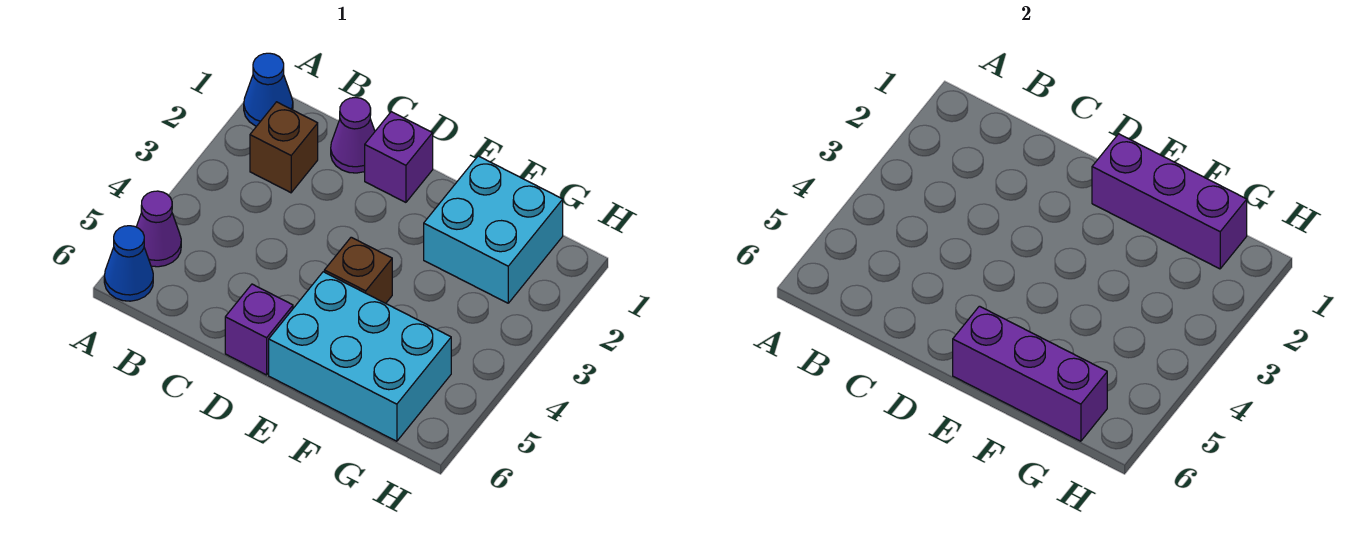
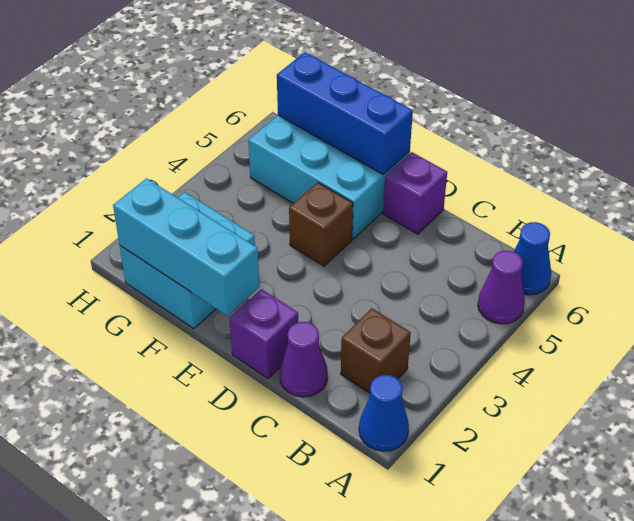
purple brick E1:G1 level 2 -> cyan brick E1:G1 level 2
purple brick E6:G6 level 2 -> blue brick E6:G6 level 2

